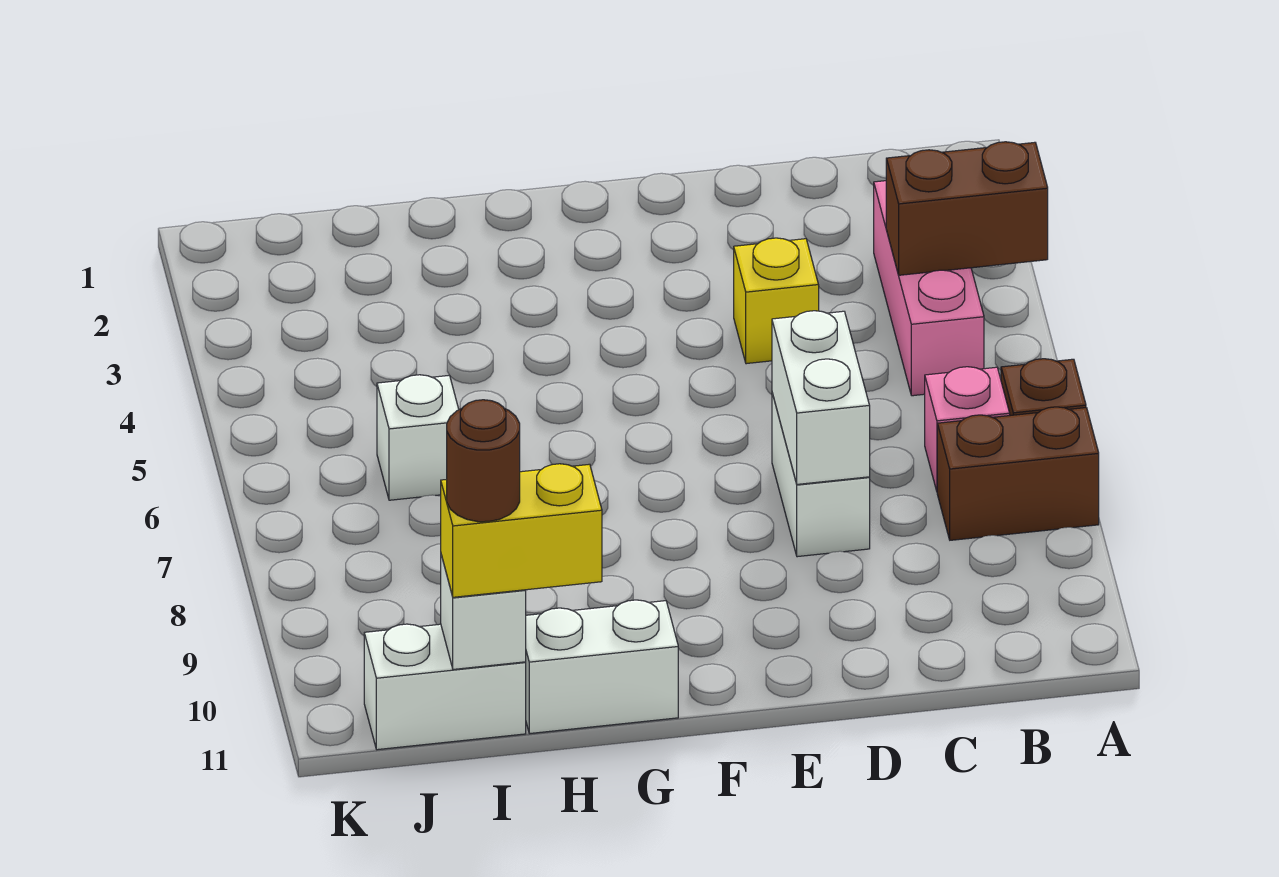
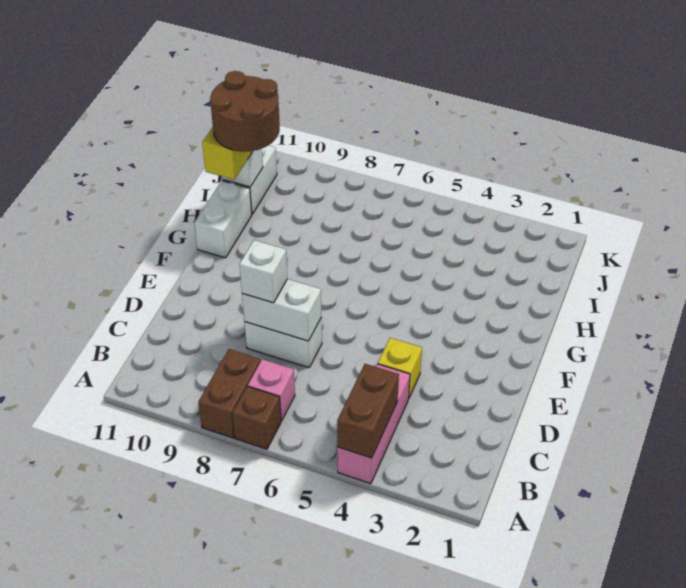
pink brick B3:B5 level 1 -> pink brick A4:C4 level 1
white brick I6 level 1 -> white brick D8 level 3
brown round brick I11 level 4 -> brown round brick H10:I11 level 4

